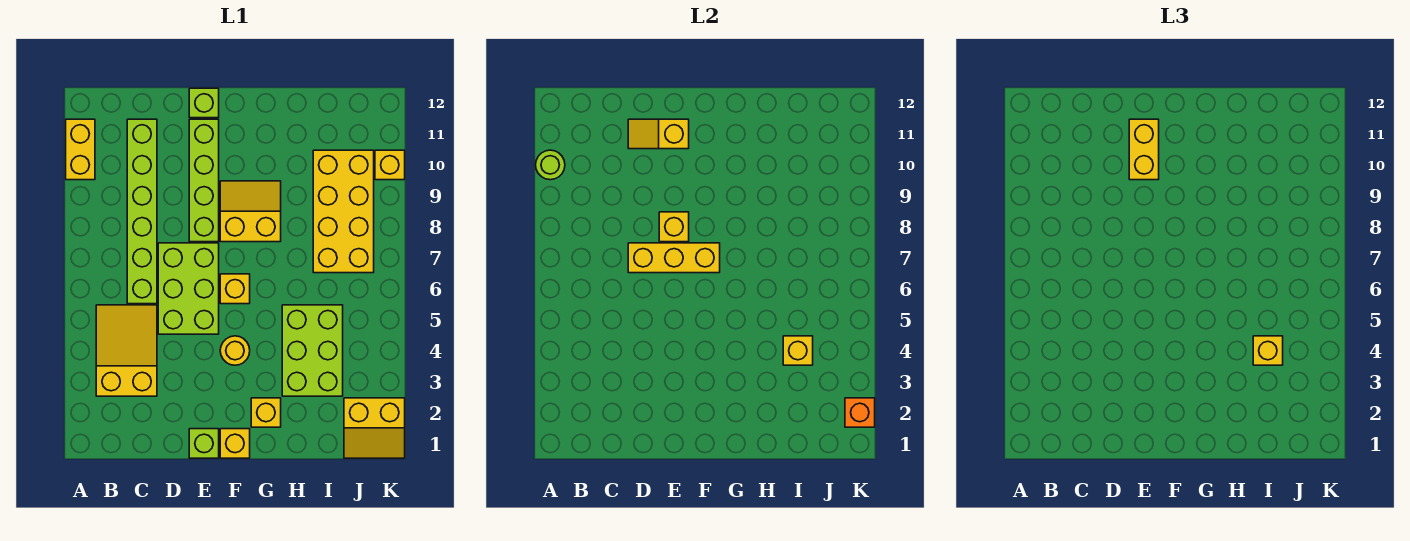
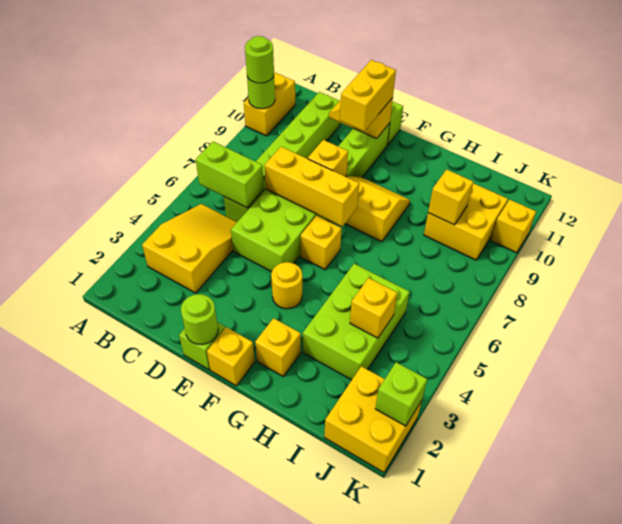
none -> lime round brick A10 level 3
none -> lime brick B6:C6 level 2
none -> lime round brick E1 level 2
yellow brick I4 level 3 -> yellow brick I9 level 2
yellow brick I7:J10 level 1 -> yellow brick I9:J10 level 1
yellow slope J1:K2 level 1 top 2 -> yellow brick J1:K2 level 1
orange brick K2 level 2 -> lime brick K2 level 2

